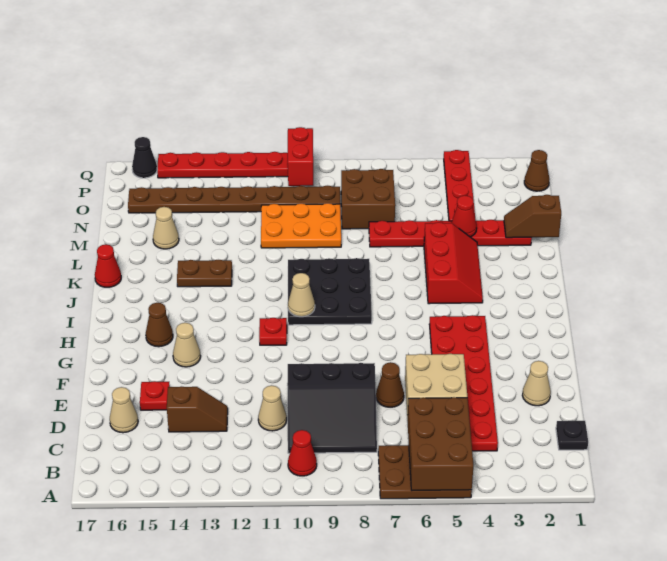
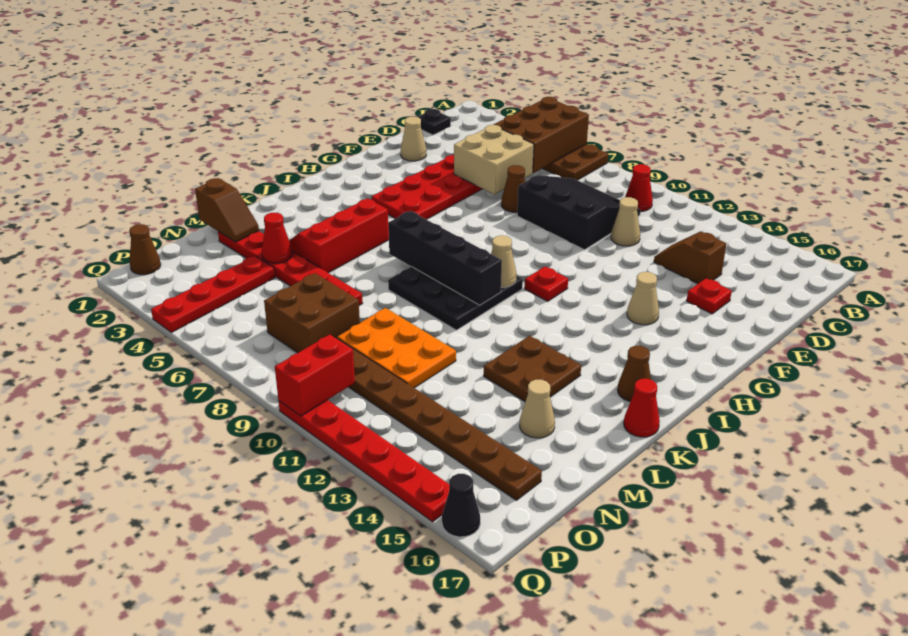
tan cone D16 level 1 -> none
brown cone H15 level 1 -> brown cone J16 level 1
none -> black brick J7:J10 level 2
brown plate K13:K14 level 1 -> brown plate K13:L14 level 1

